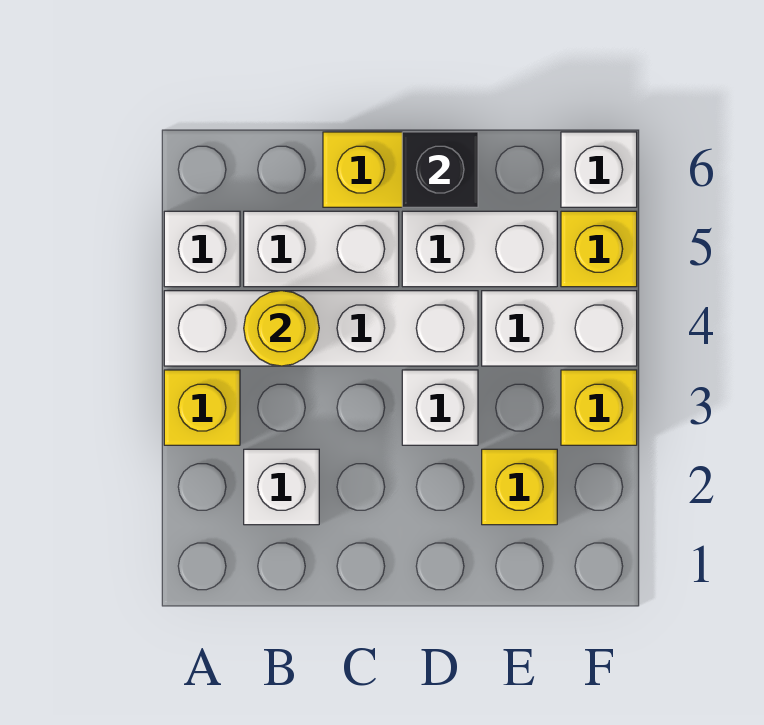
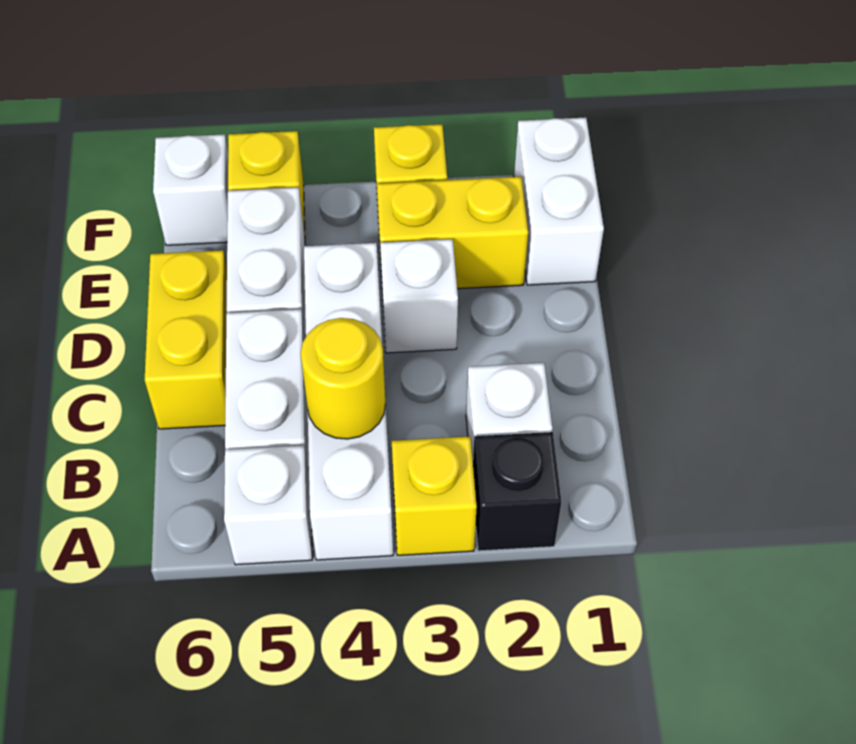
black brick D6 level 2 -> black brick A2 level 1
yellow brick E2 level 1 -> yellow brick E2:E3 level 1
white brick E4:F4 level 1 -> white brick E1:F1 level 1

